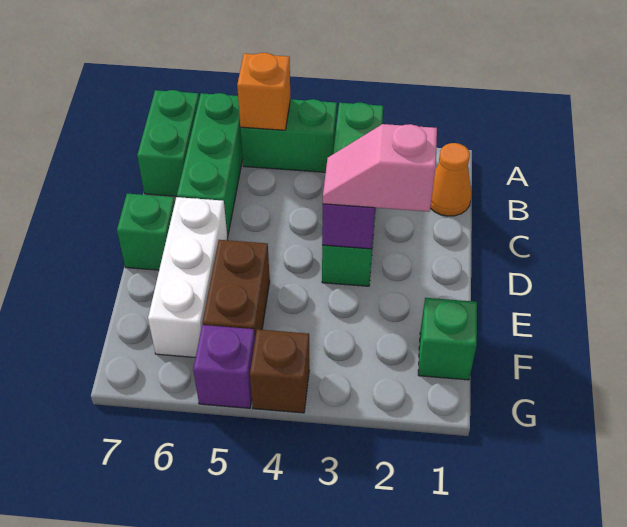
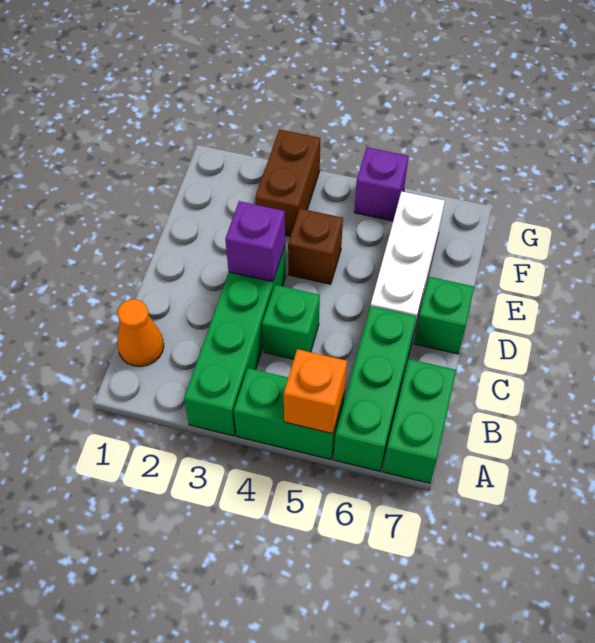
pink slope D2:D3 level 3 top 2 -> none
brown brick E5:F5 level 1 -> brown brick F3:G3 level 1
green brick F1 level 1 -> green brick C4 level 1
brown brick G4 level 1 -> brown brick E4 level 1

